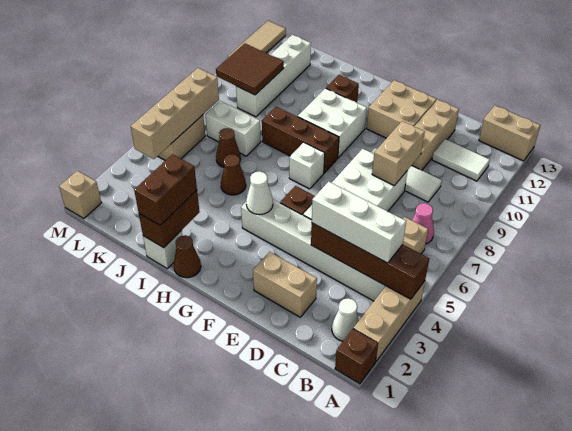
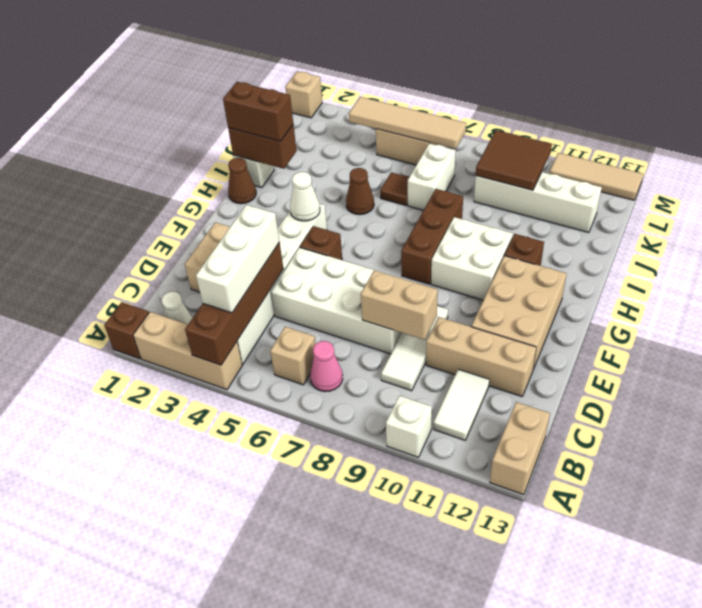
tan brick E11:F12 level 1 -> tan brick E11:G12 level 1
white brick G7 level 1 -> white brick A10 level 1
brown cone J6 level 1 -> brown tile J6 level 1
tan brick L4:L7 level 2 -> tan tile L4:L7 level 2

